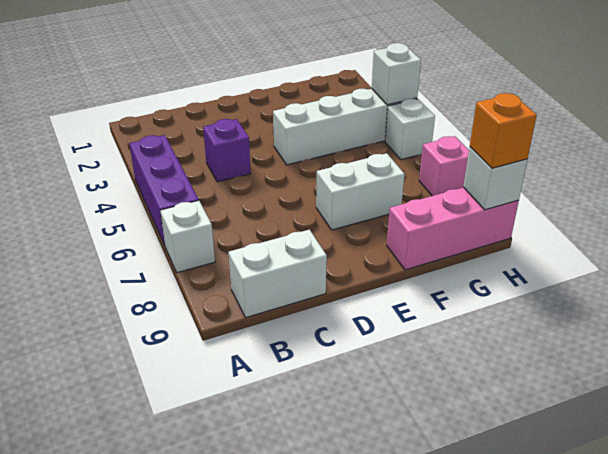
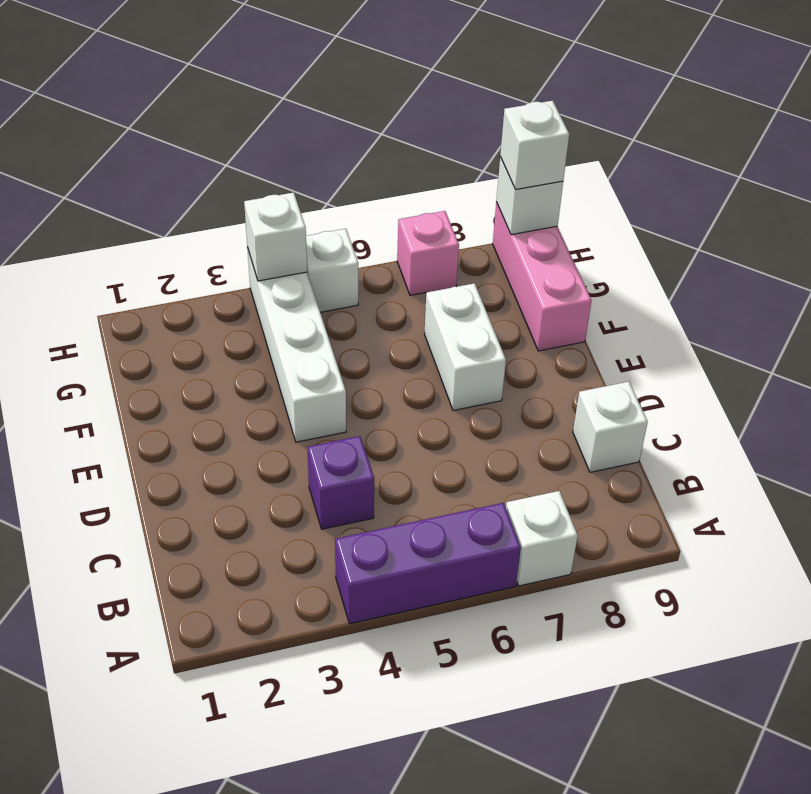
white brick B9:C9 level 1 -> white brick C9 level 1
orange brick H9 level 3 -> white brick H9 level 3

